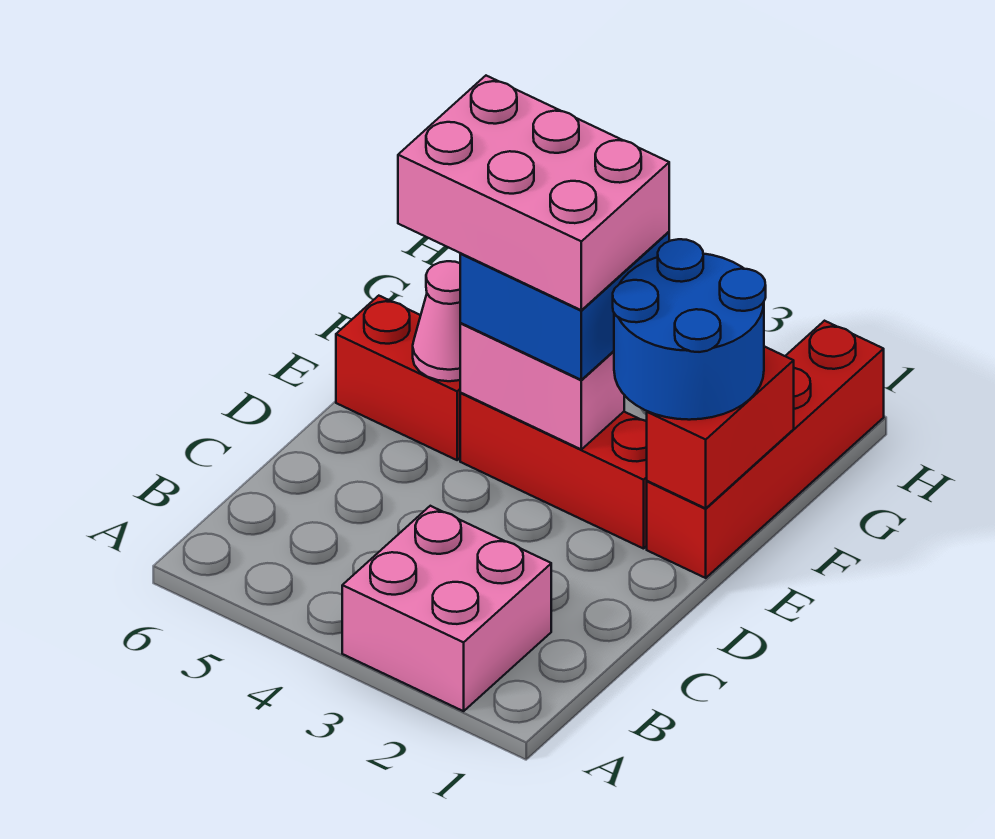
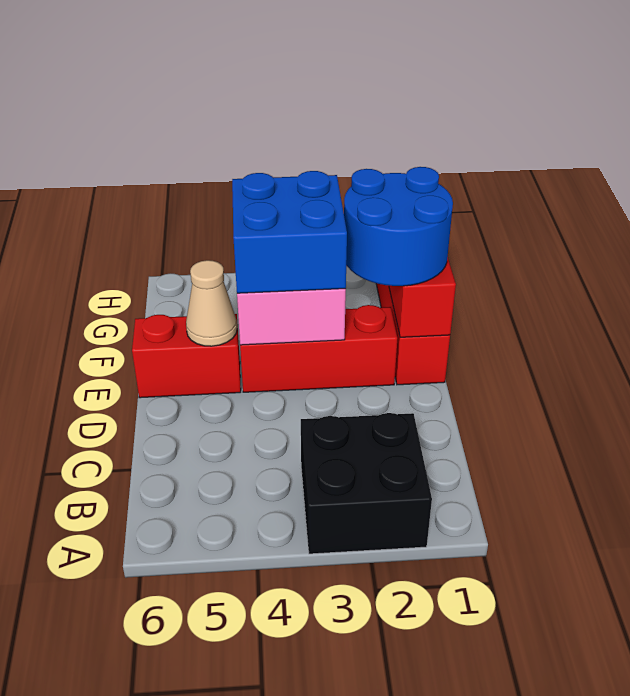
pink brick A2:B3 level 1 -> black brick A2:B3 level 1
pink brick E3:F5 level 4 -> none
pink cone E5 level 2 -> tan cone E5 level 2

